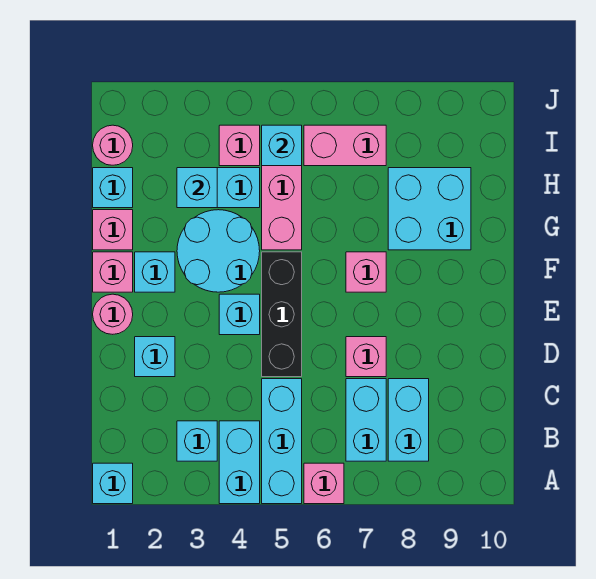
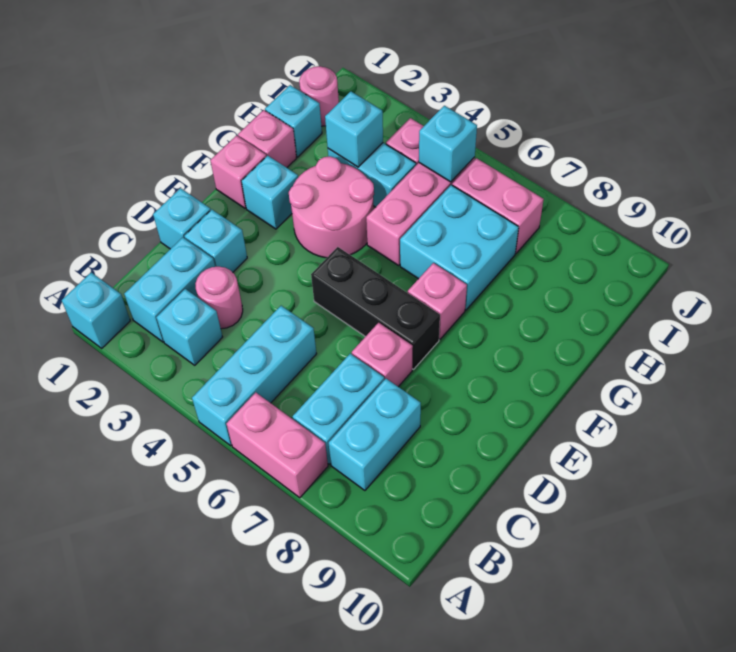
cyan brick A4:B4 level 1 -> cyan brick B2:C2 level 1
pink brick A6 level 1 -> pink brick A6:A7 level 1
black brick D5:F5 level 1 -> black brick E5:E7 level 1
pink round brick E1 level 1 -> pink round brick C3 level 1
cyan brick E4 level 1 -> cyan brick D1 level 1
cyan round brick F3:G4 level 1 -> pink round brick F3:G4 level 1
cyan brick G8:H9 level 1 -> cyan brick G6:H7 level 1

